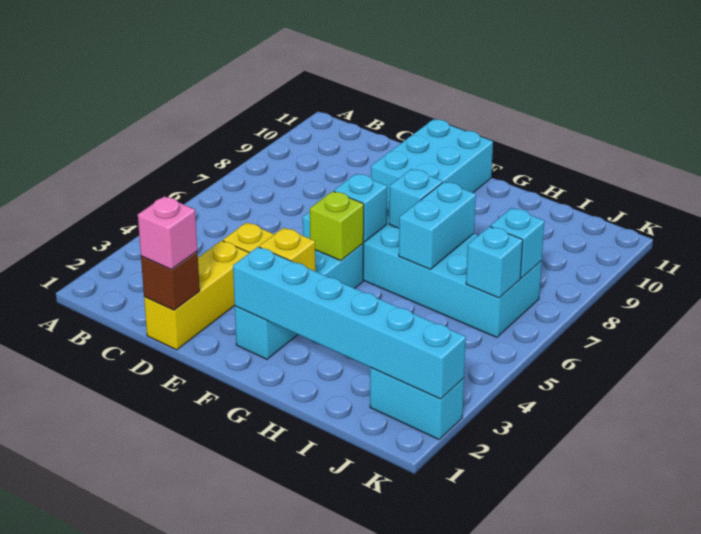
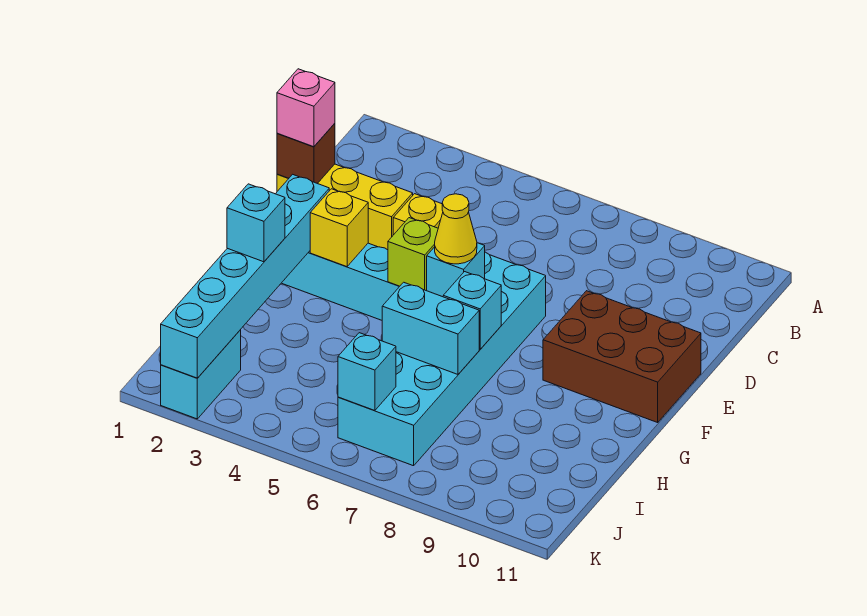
cyan brick E9:F11 level 1 -> brown brick E9:F11 level 1
none -> yellow cone F6 level 3
cyan brick J7 level 2 -> cyan brick H2 level 3

